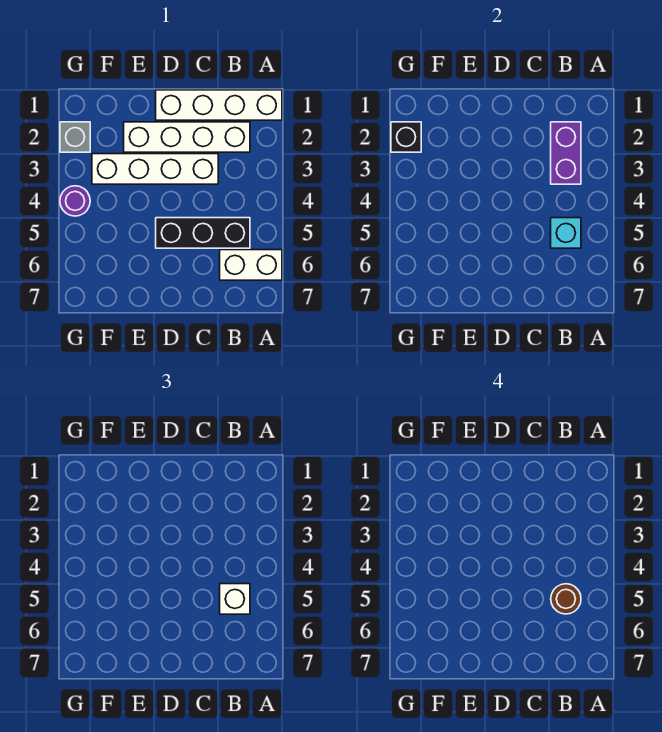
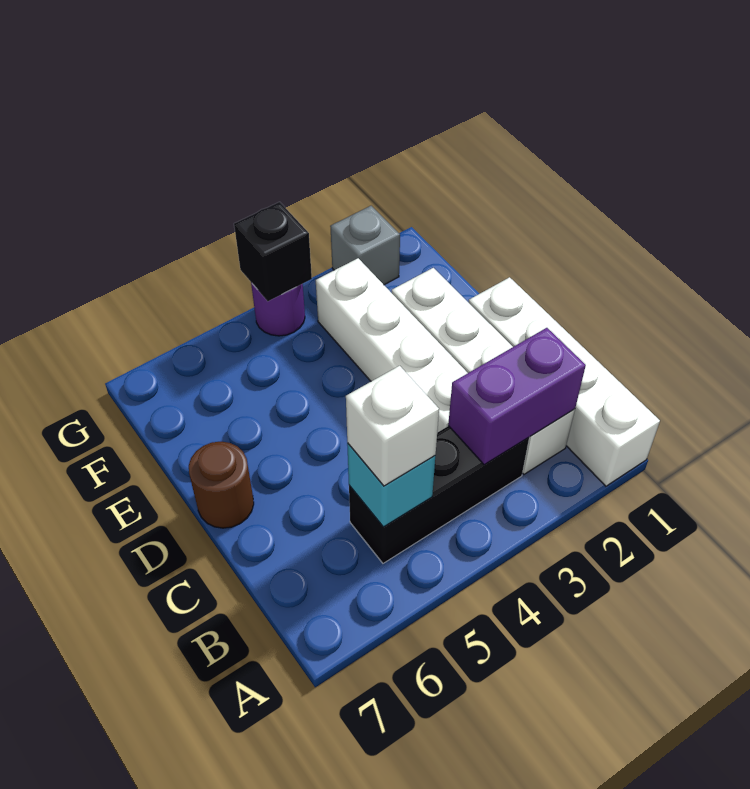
white brick A6:B6 level 1 -> none
black brick B5:D5 level 1 -> black brick B3:B5 level 1
brown round brick B5 level 4 -> brown round brick D7 level 1
black brick G2 level 2 -> black brick G4 level 2

